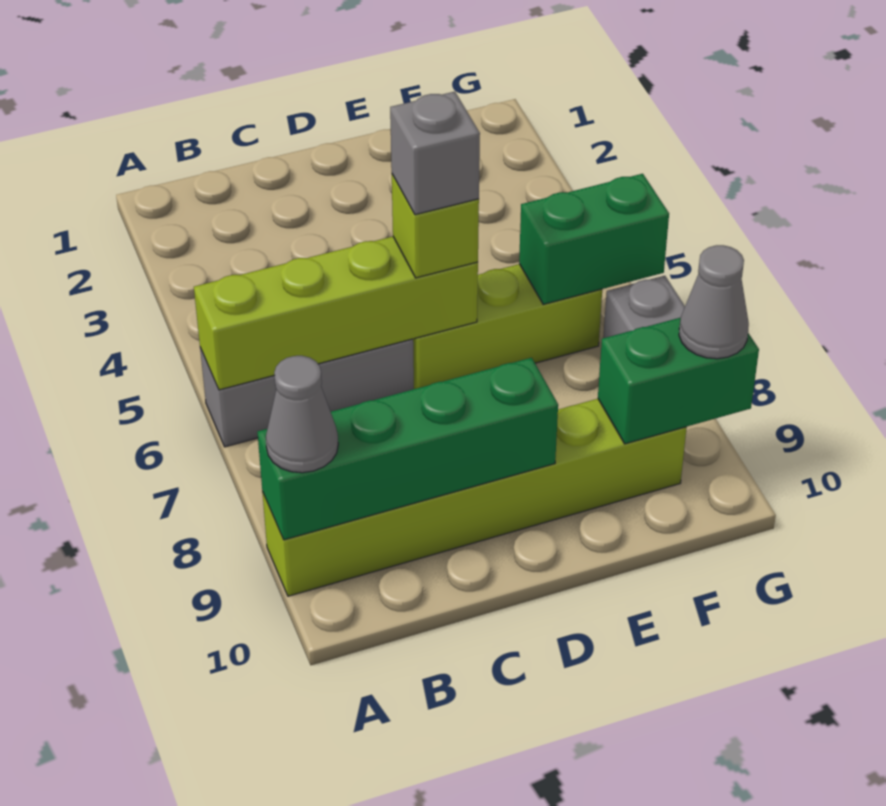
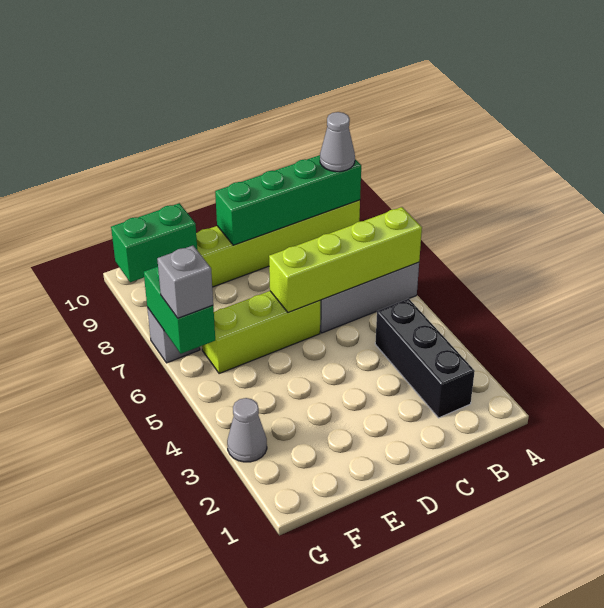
none -> black brick B2:B4 level 1
lime brick D6 level 3 -> none
grey brick D6 level 4 -> grey brick G6 level 3
green brick F6:G6 level 2 -> green brick G6:G7 level 2
grey cone G9 level 3 -> grey cone G3 level 1

